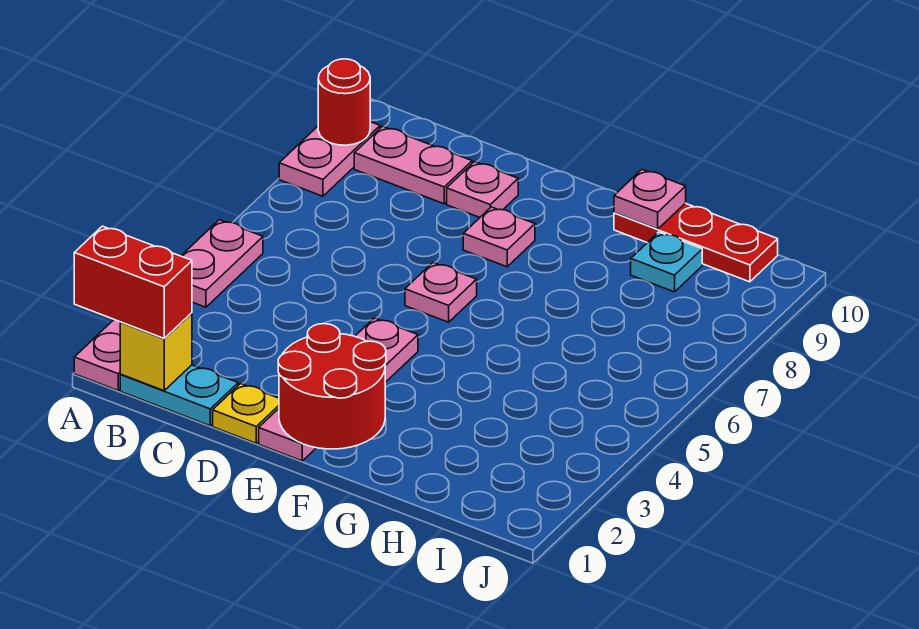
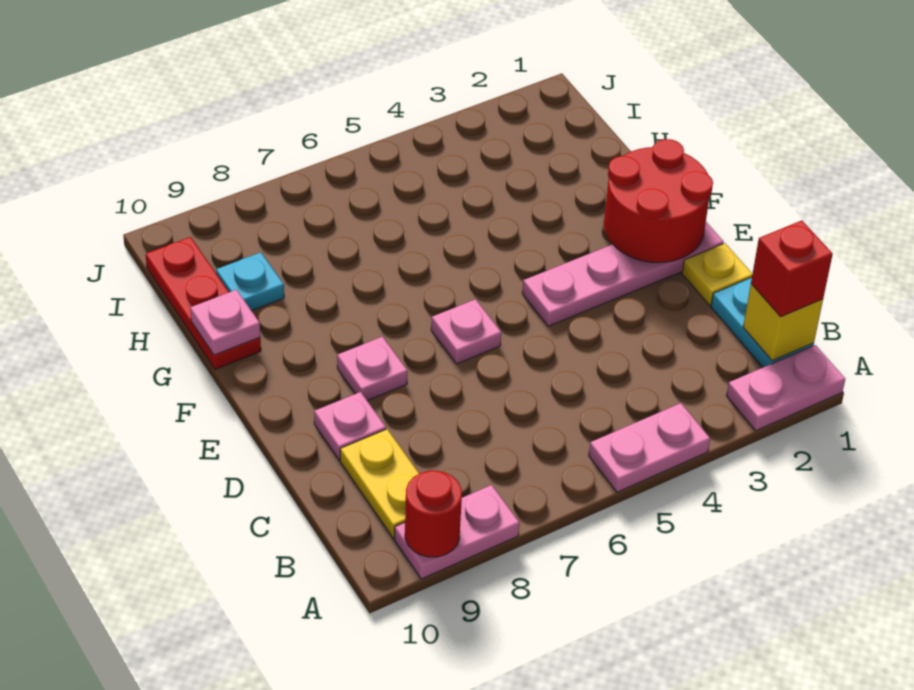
red brick A1:B1 level 3 -> red brick B1 level 3
pink plate B9:C9 level 1 -> yellow plate B9:C9 level 1

